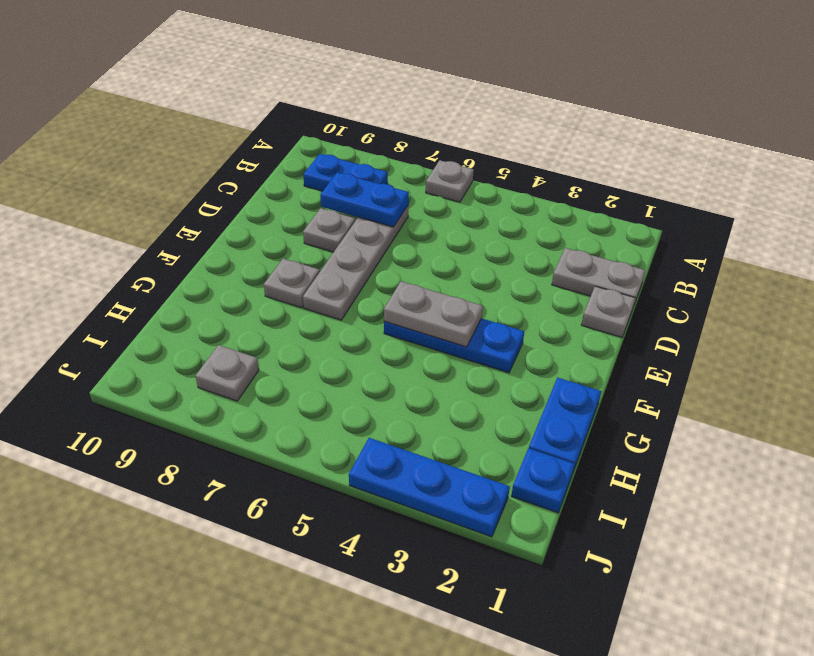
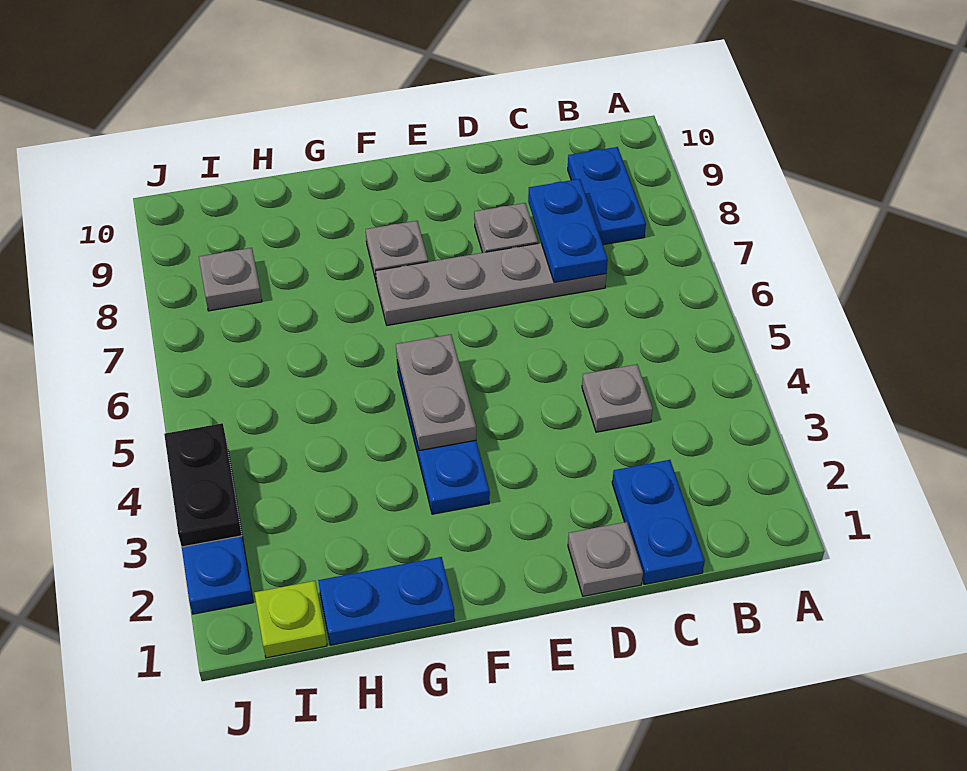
grey plate A6 level 1 -> grey plate C4 level 1
grey plate C1:C2 level 1 -> blue plate C1:C2 level 1
blue plate I1 level 1 -> lime plate I1 level 1
none -> black plate J3:J4 level 2

